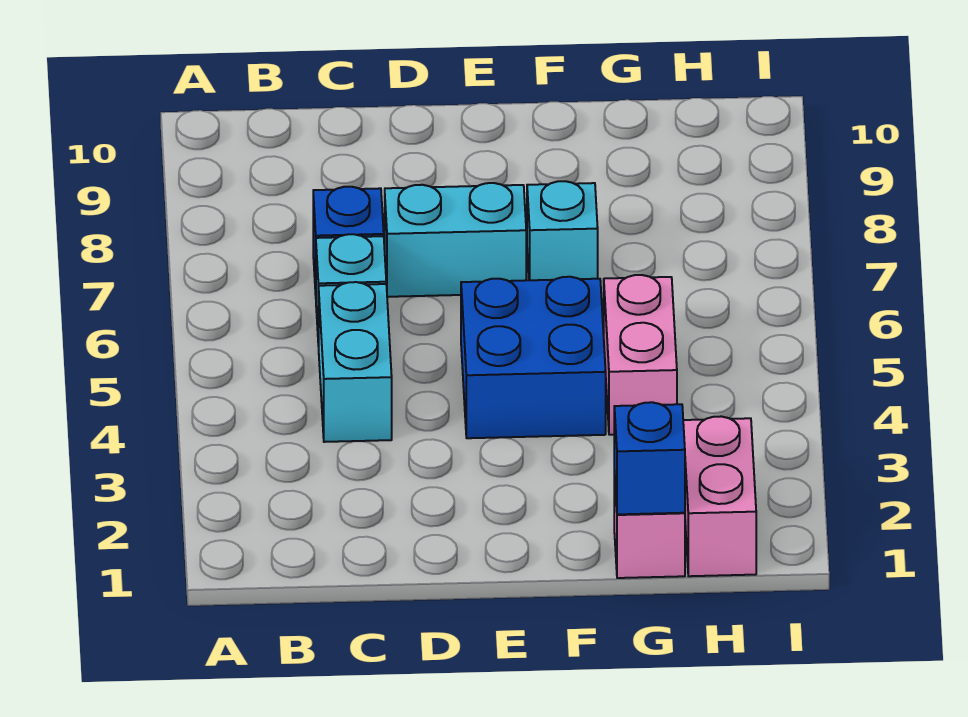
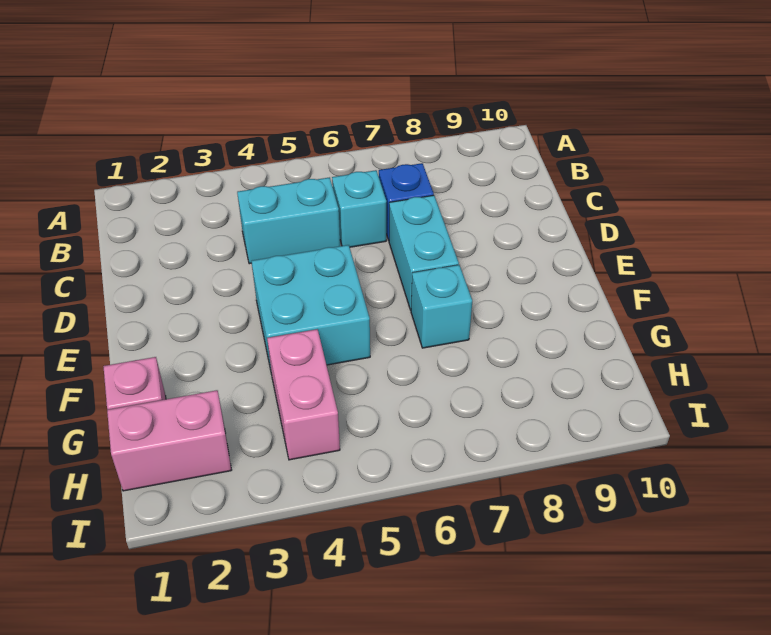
blue brick E4:F5 level 1 -> cyan brick E4:F5 level 1
blue brick G1 level 2 -> none
pink brick G4:G5 level 1 -> pink brick G4:H4 level 1

